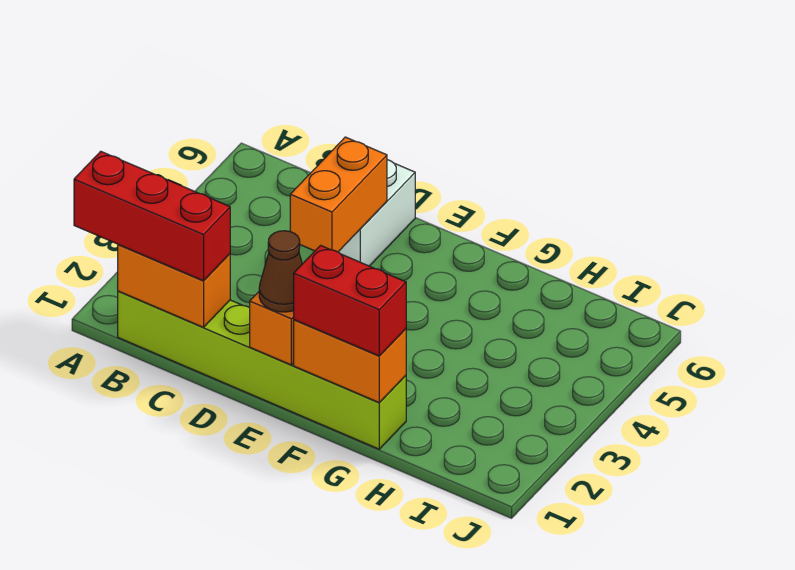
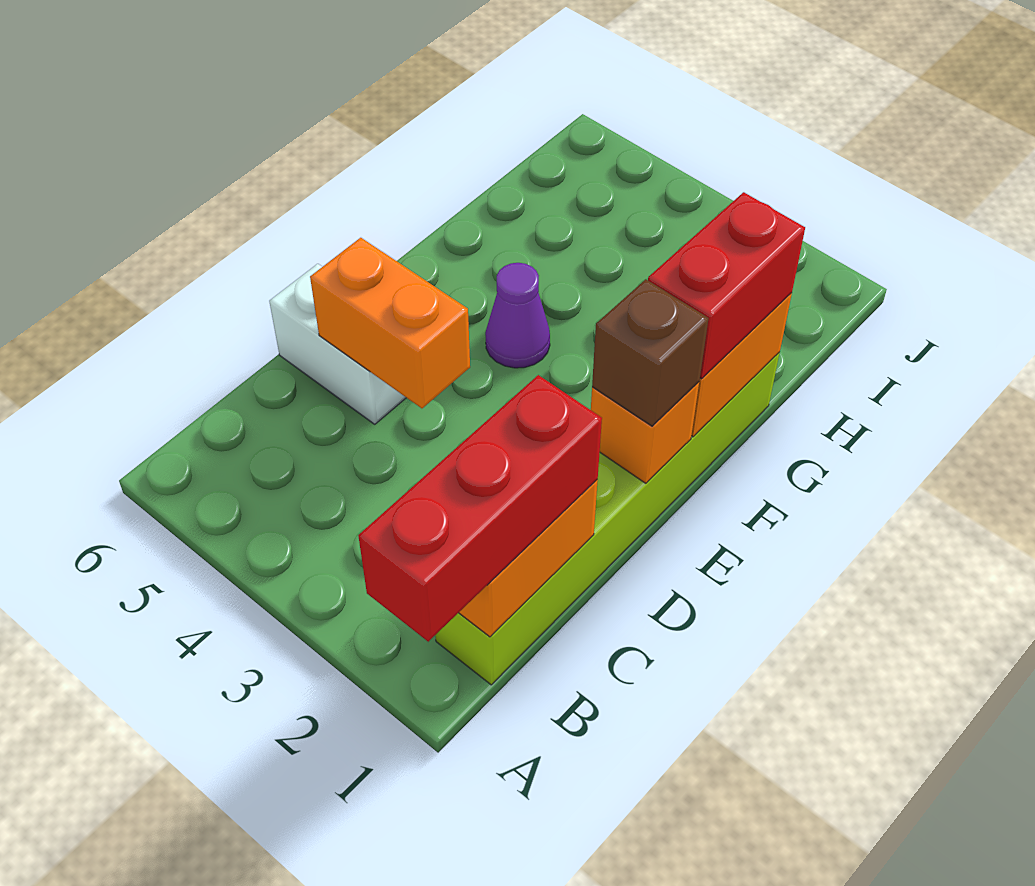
brown cone E1 level 3 -> brown brick E1 level 3
none -> purple cone F4 level 1

